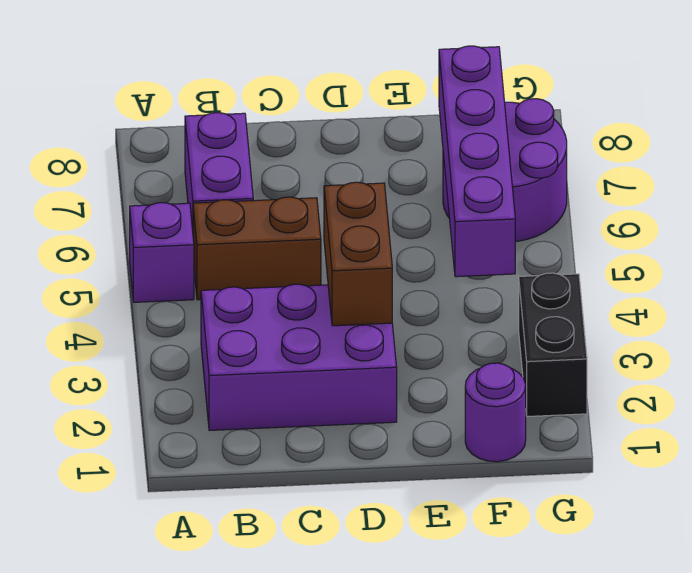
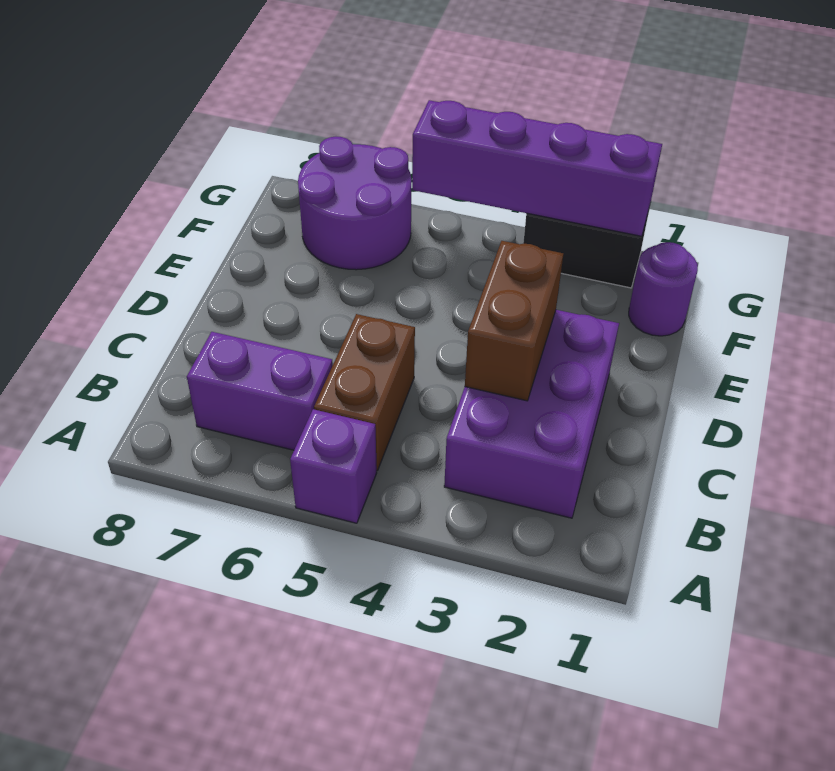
brown brick D3:D4 level 2 -> brown brick C3:D3 level 2
purple brick F4:F7 level 2 -> purple brick G2:G5 level 2

